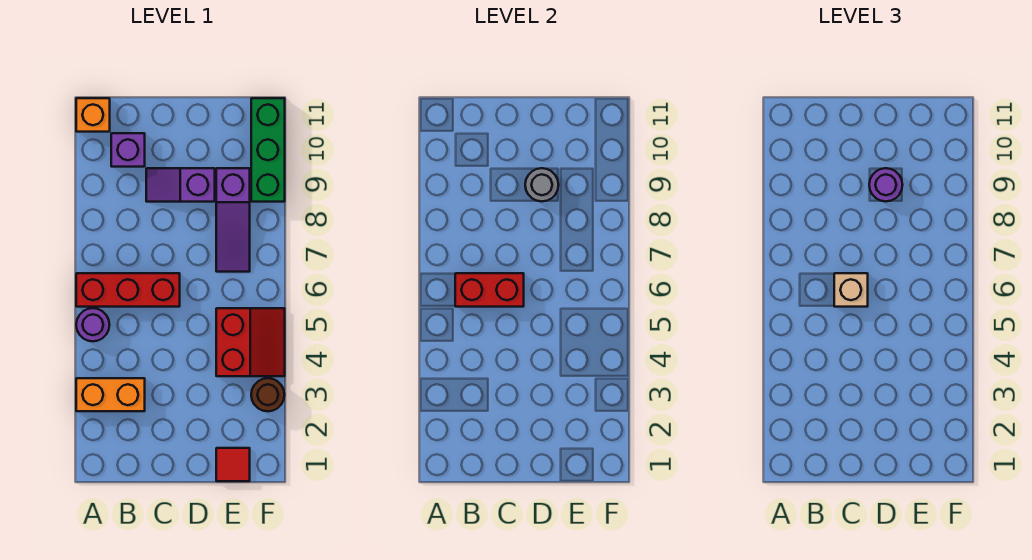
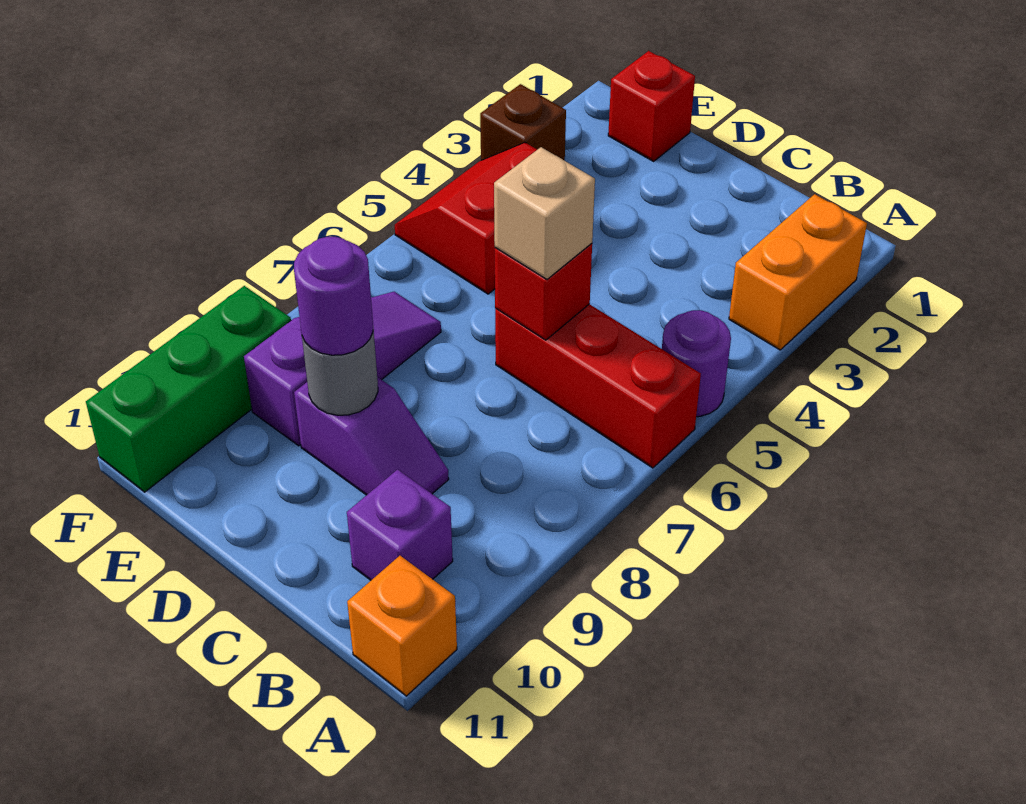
orange brick A3:B3 level 1 -> orange brick A2:A3 level 1
red brick B6:C6 level 2 -> red brick C6 level 2
red tile E1 level 1 -> red brick E1 level 1
brown round brick F3 level 1 -> brown brick F3 level 1

